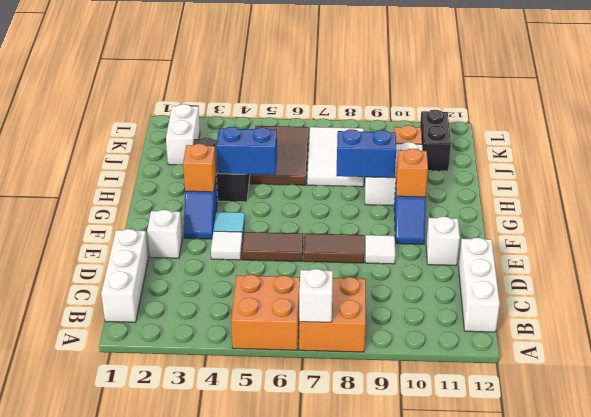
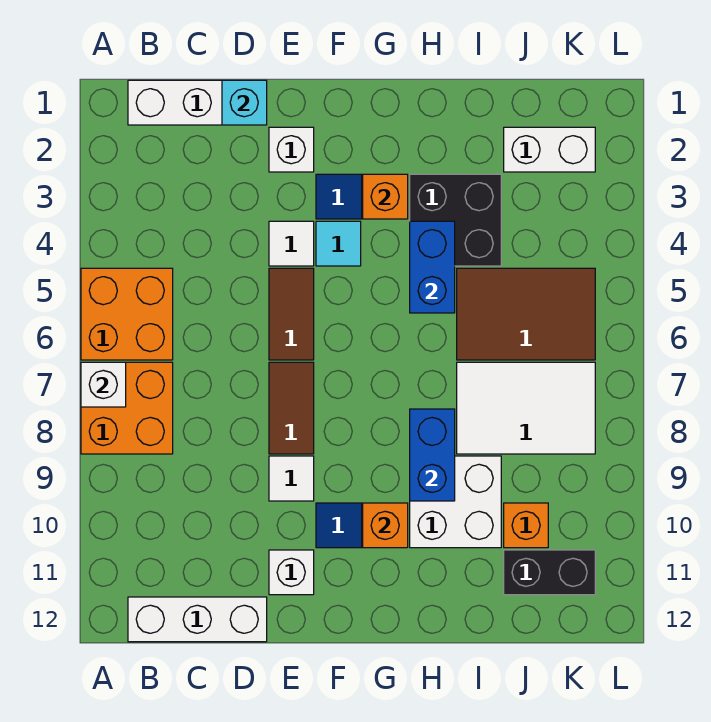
none -> cyan brick D1 level 2

